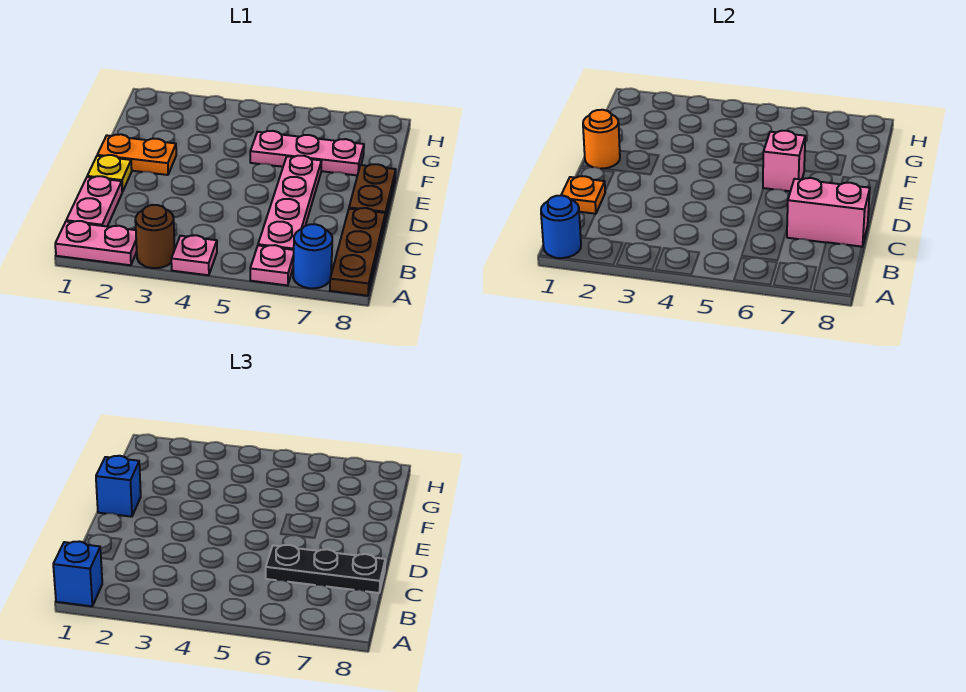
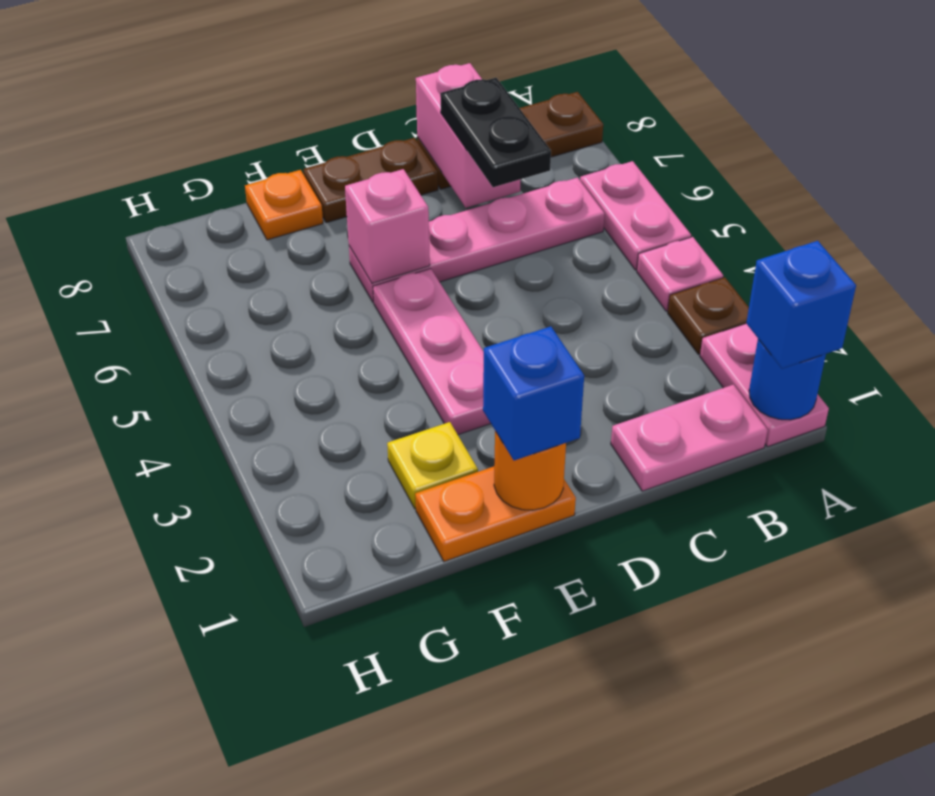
brown round brick A3 level 1 -> brown plate A3 level 1
pink plate A6 level 1 -> pink plate A5:A6 level 1
blue round brick A7 level 1 -> none
orange plate C1 level 2 -> orange plate F8 level 1
black plate C6:C8 level 3 -> black plate C6:C7 level 3
yellow plate D1 level 1 -> yellow plate F2 level 1
orange plate E1:E2 level 1 -> orange plate E1:F1 level 1
pink plate F5:F7 level 1 -> pink plate E3:E5 level 1

